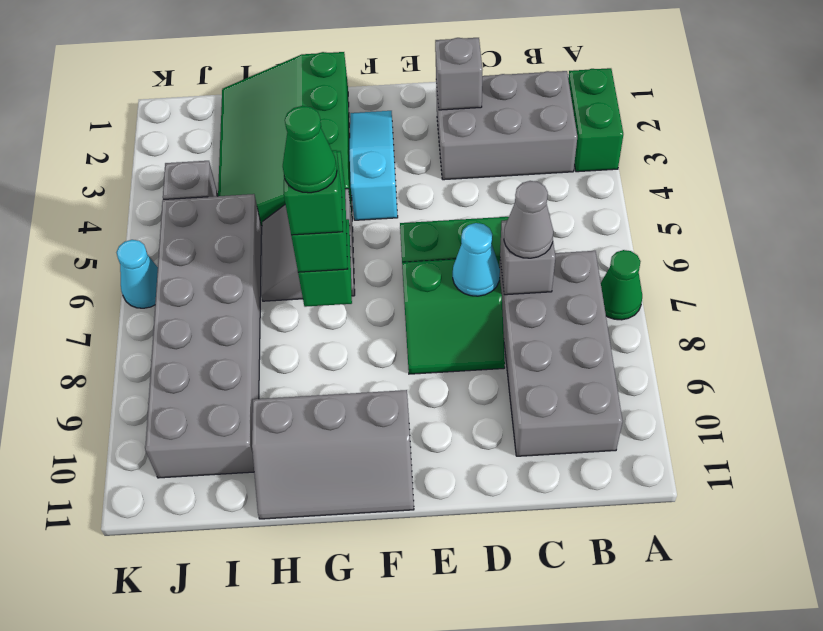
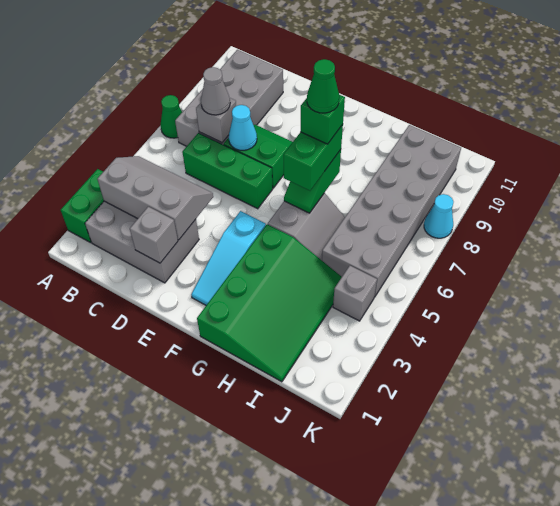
grey slope F10:H11 level 1 top 10 -> grey slope B3:D4 level 2 top 3
cyan cone K6 level 1 -> cyan cone K8 level 1

